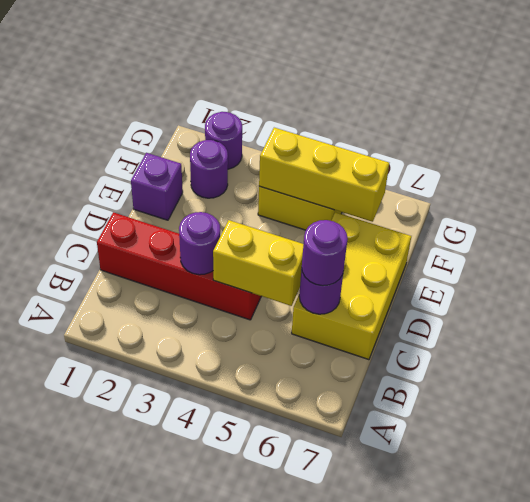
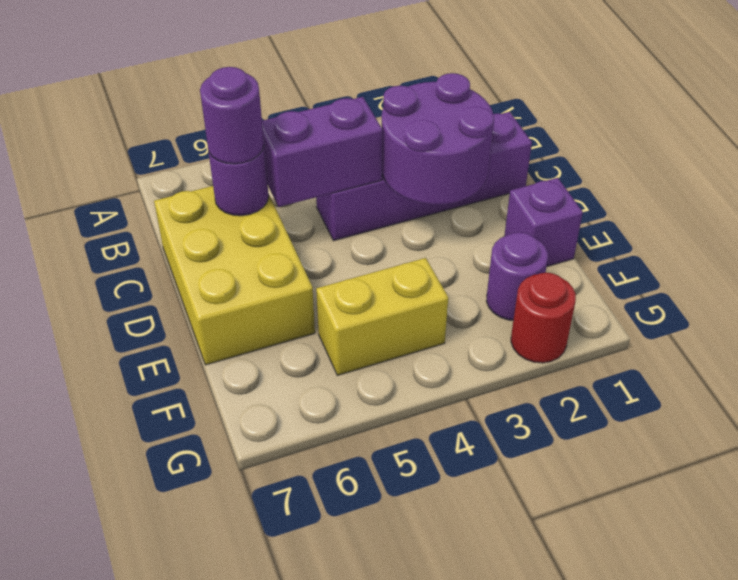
red brick C1:C4 level 1 -> purple brick C1:C4 level 1
purple round brick C3 level 2 -> purple round brick C2:D3 level 2
yellow brick C4:C5 level 2 -> purple brick C4:C5 level 2
yellow brick F4:F6 level 2 -> none
purple round brick G2 level 1 -> red round brick G2 level 1

